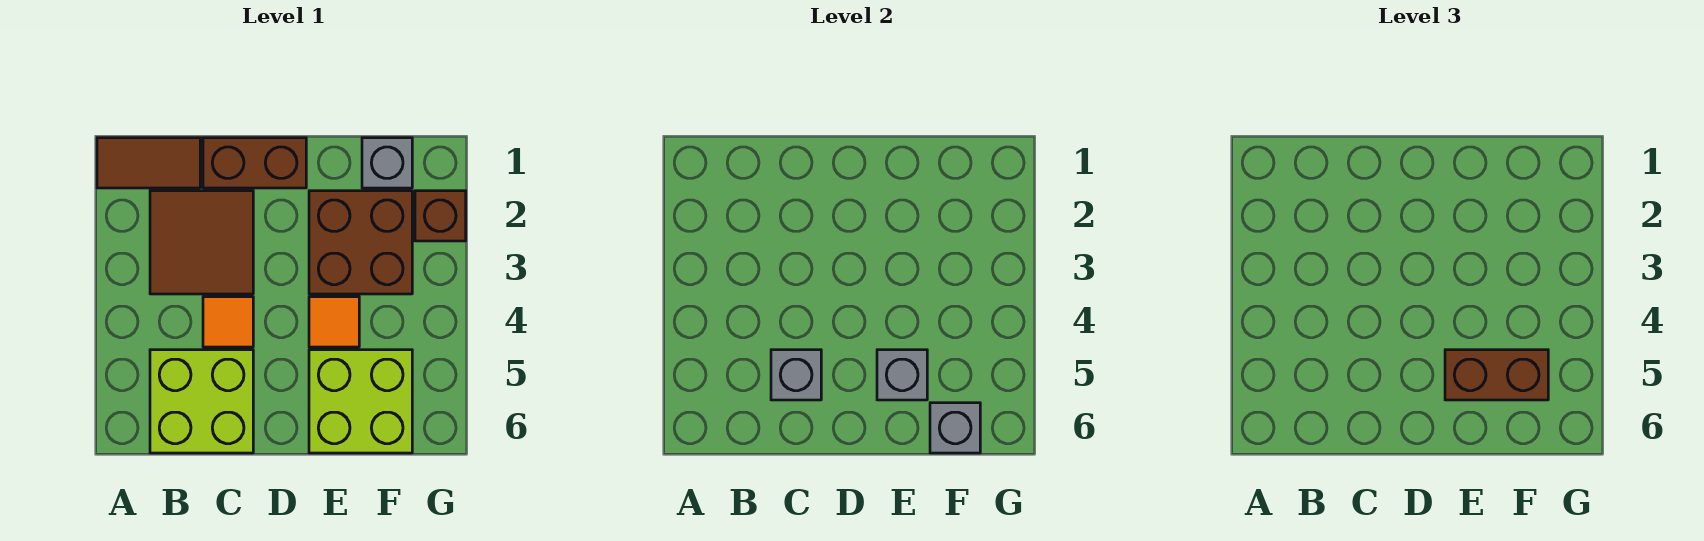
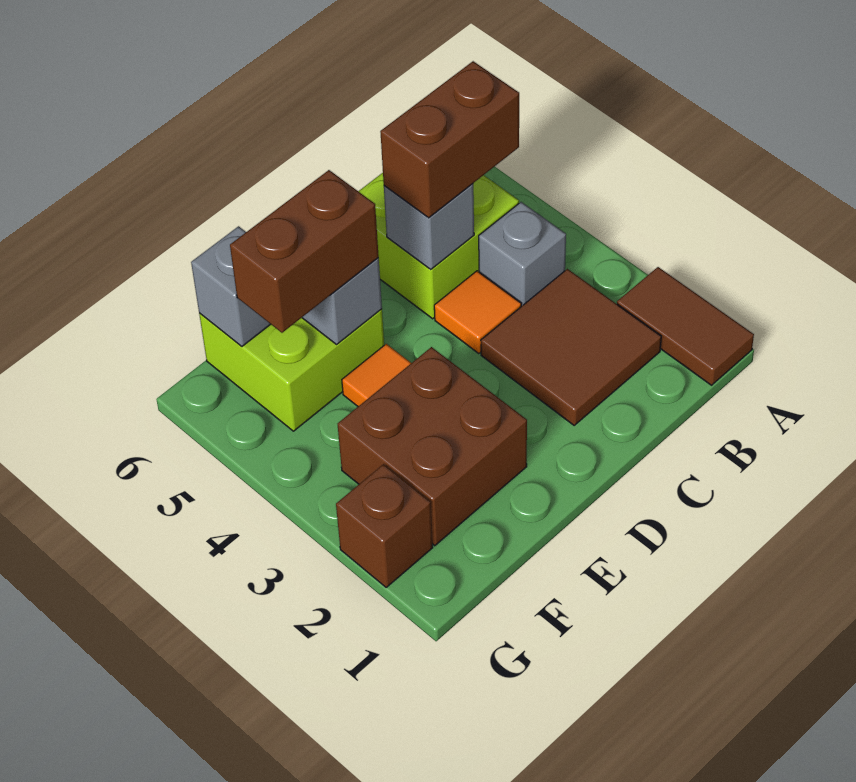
brown tile A1:B1 level 1 -> brown tile A1:A2 level 1
brown brick C1:D1 level 1 -> brown brick B5:C5 level 3
grey brick F1 level 1 -> grey brick B4 level 1

